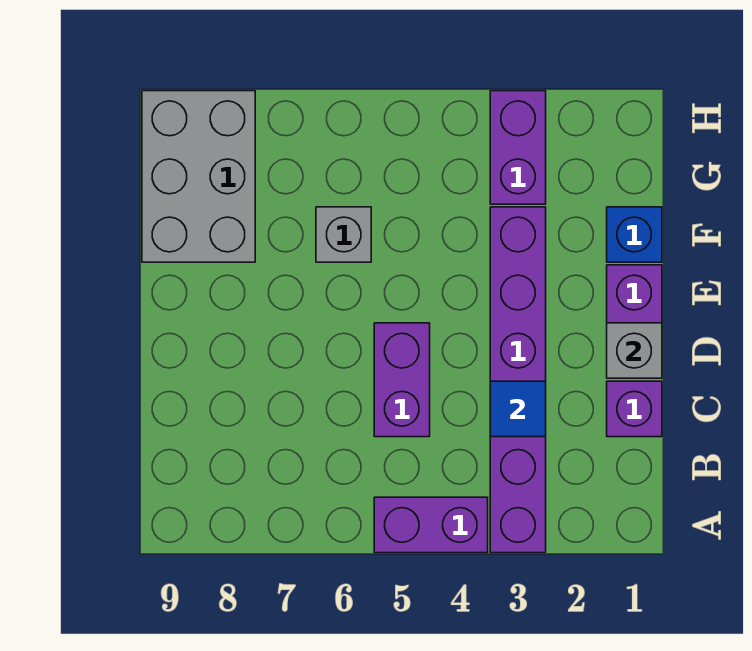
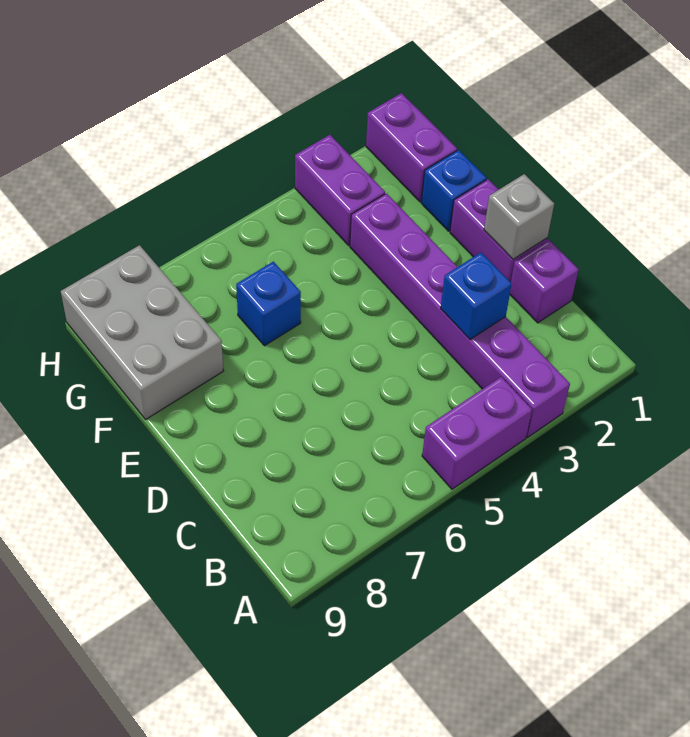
blue tile C3 level 2 -> blue brick C3 level 2
purple brick C5:D5 level 1 -> purple brick G1:H1 level 1
grey brick F6 level 1 -> blue brick F6 level 1

